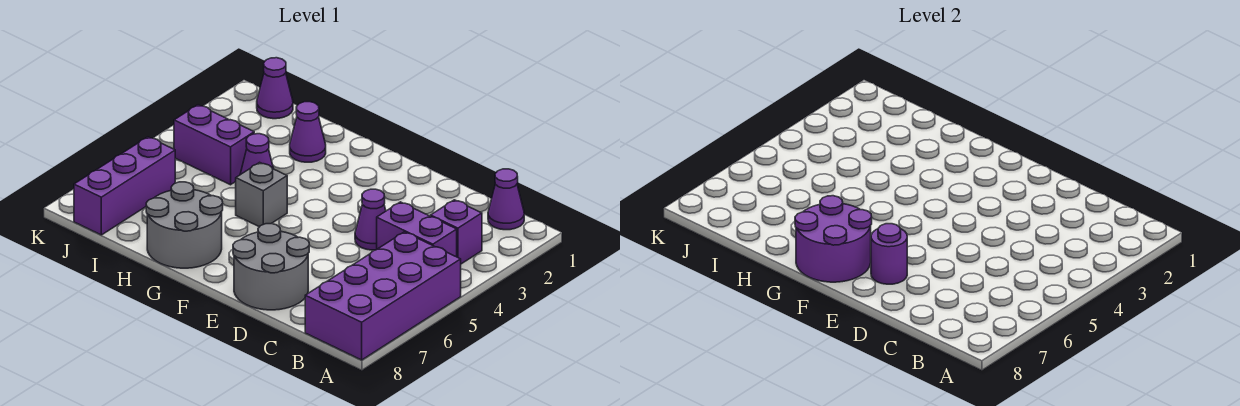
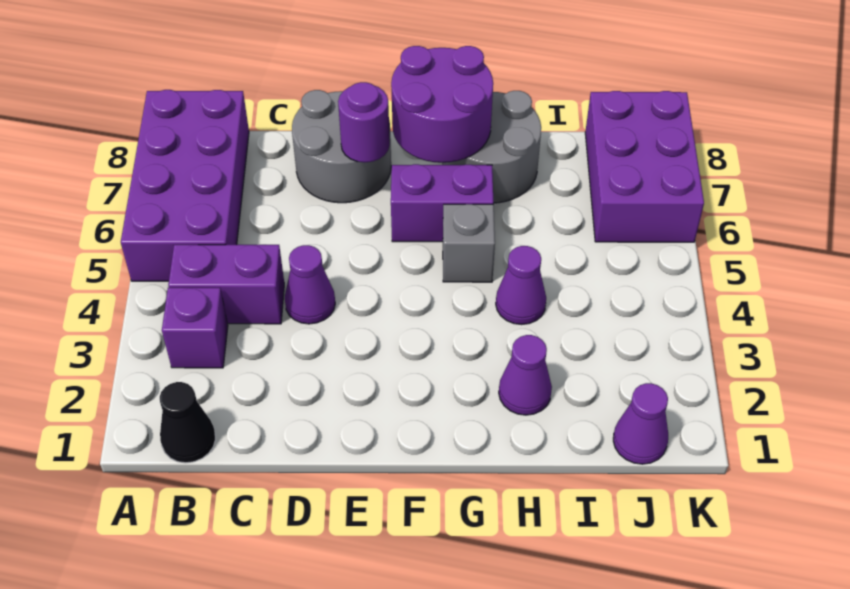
purple cone B1 level 1 -> black cone B1 level 1
purple brick I4:J4 level 1 -> purple brick F6:G6 level 1
purple brick J6:J8 level 1 -> purple brick J6:K8 level 1

